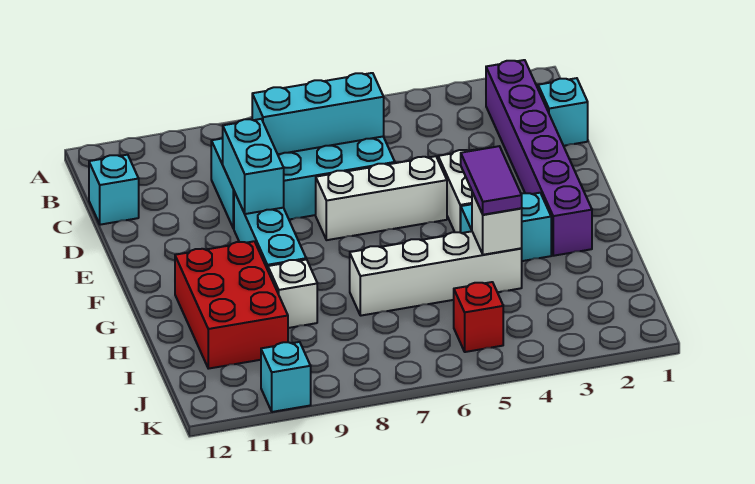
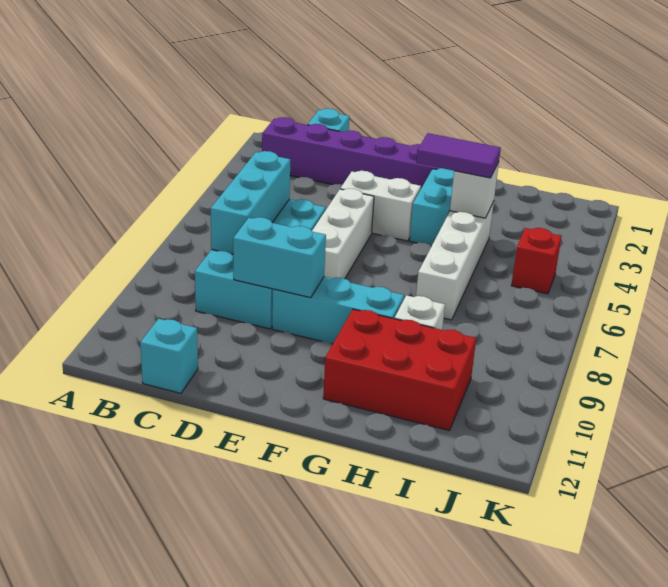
cyan brick K10 level 1 -> none

